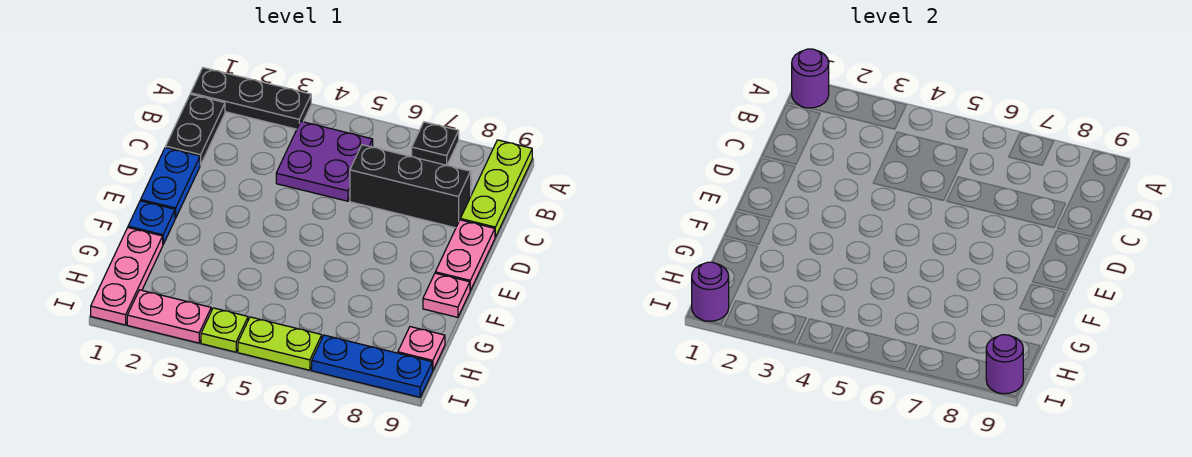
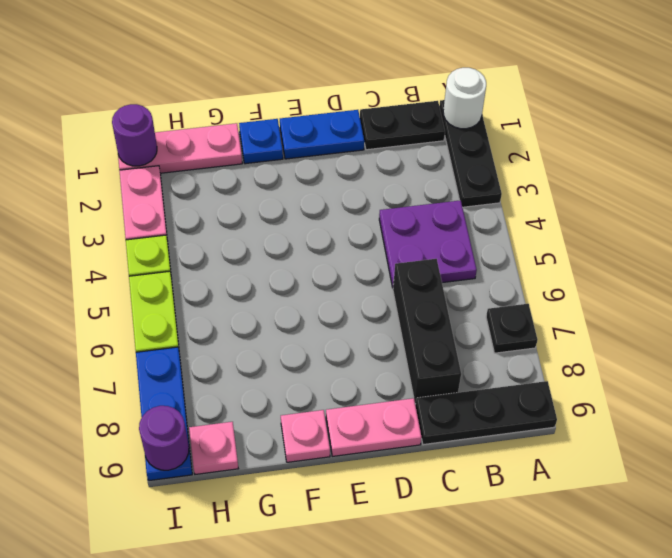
purple round brick A1 level 2 -> white round brick A1 level 2
lime plate A9:C9 level 1 -> black plate A9:C9 level 1

